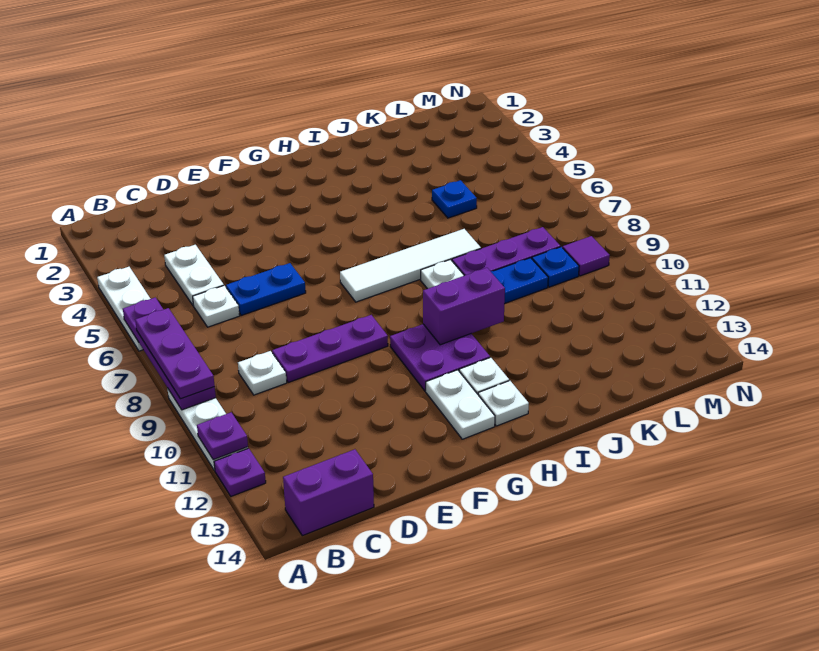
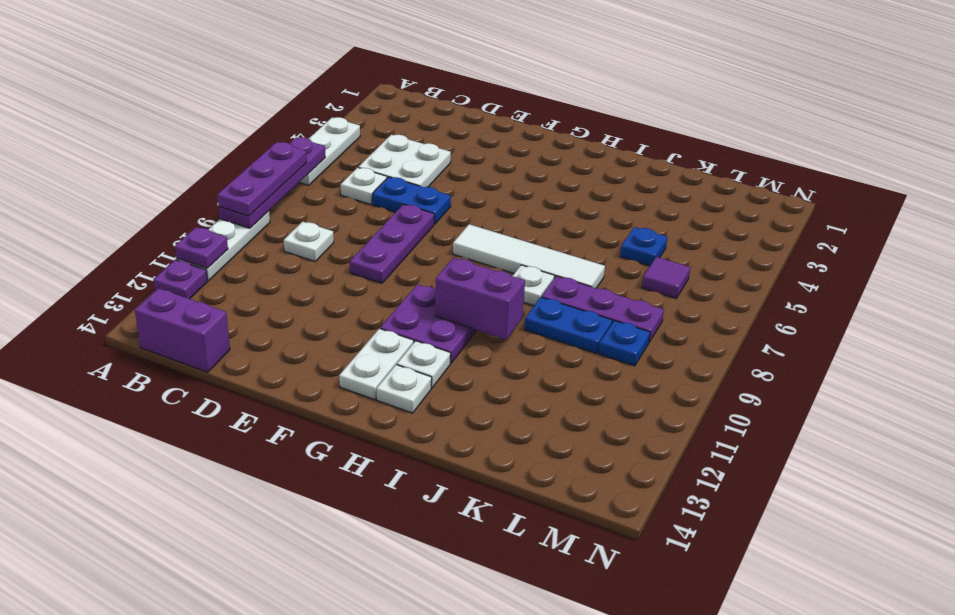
white plate C4:C5 level 1 -> white plate C4:D5 level 1
purple plate D9:F9 level 1 -> purple plate E7:E9 level 1
purple tile M9 level 1 -> purple tile L6 level 1

